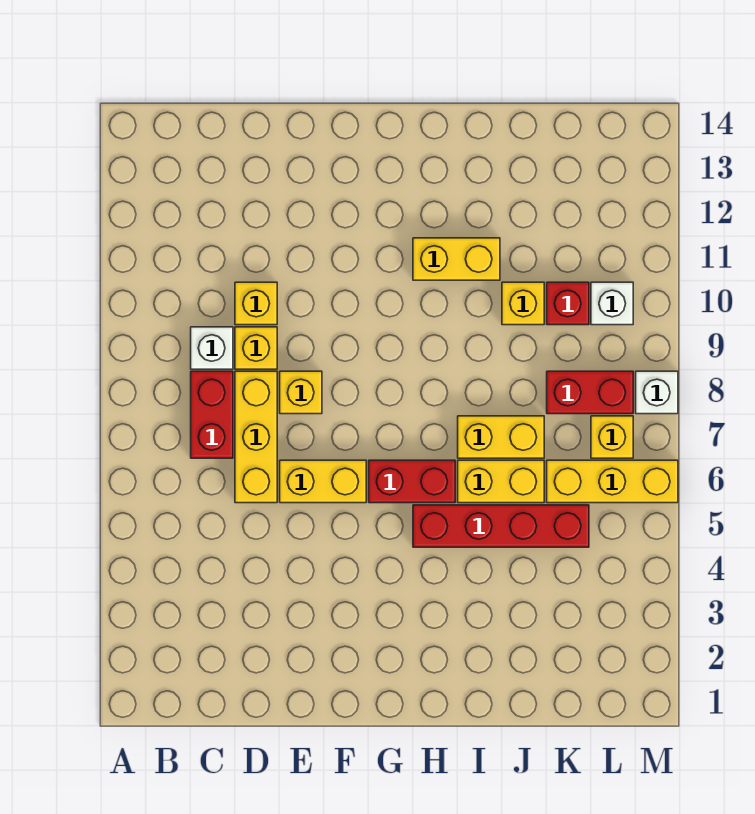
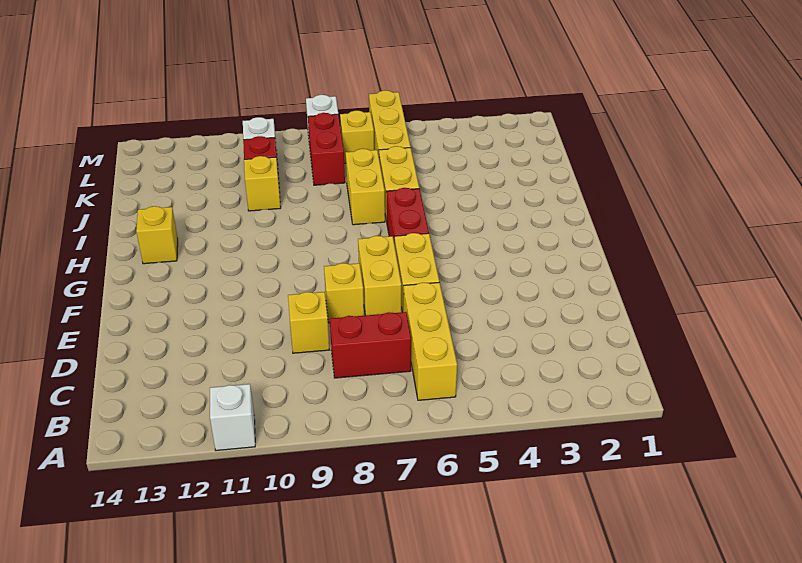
white brick C9 level 1 -> white brick A11 level 1
yellow brick D6:D8 level 1 -> yellow brick B6:D6 level 1
yellow brick D10 level 1 -> yellow brick H13 level 1
red brick H5:K5 level 1 -> none
yellow brick H11:I11 level 1 -> yellow brick E7:F7 level 1

